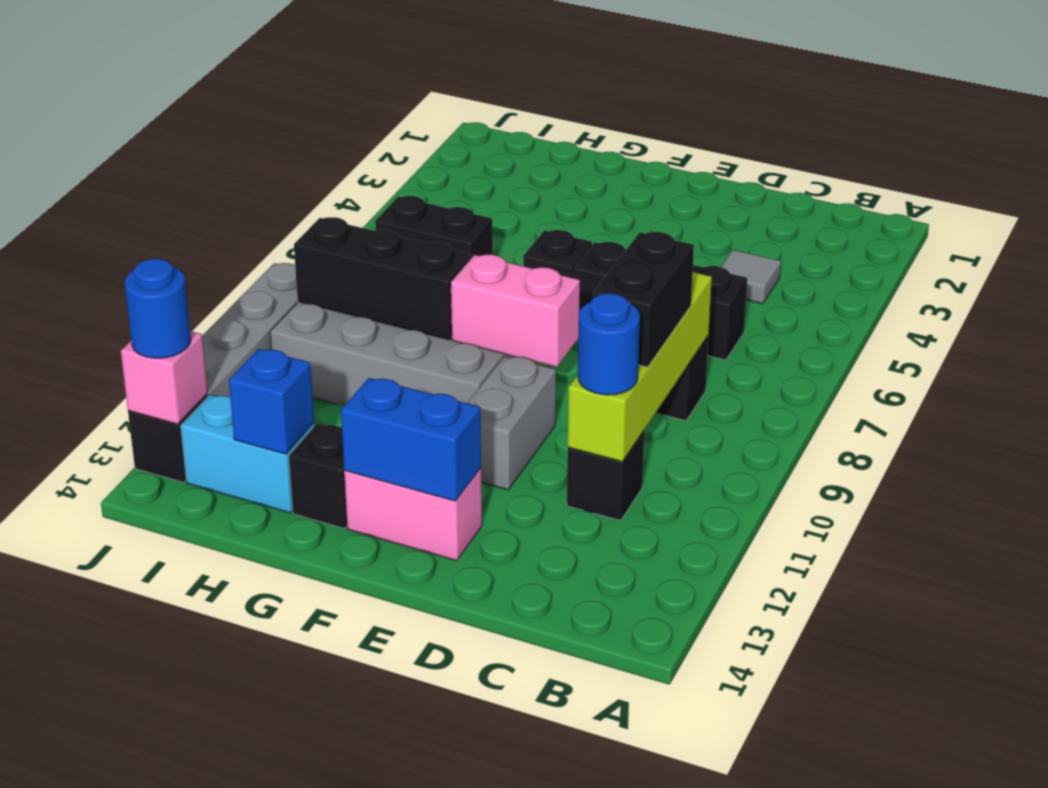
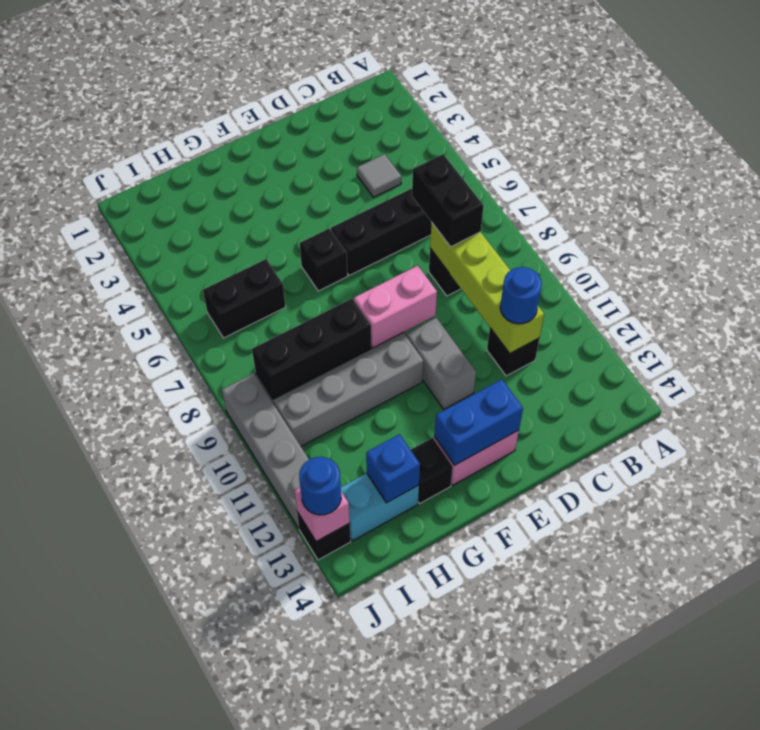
black brick C9:C10 level 3 -> black brick C7:C8 level 3

